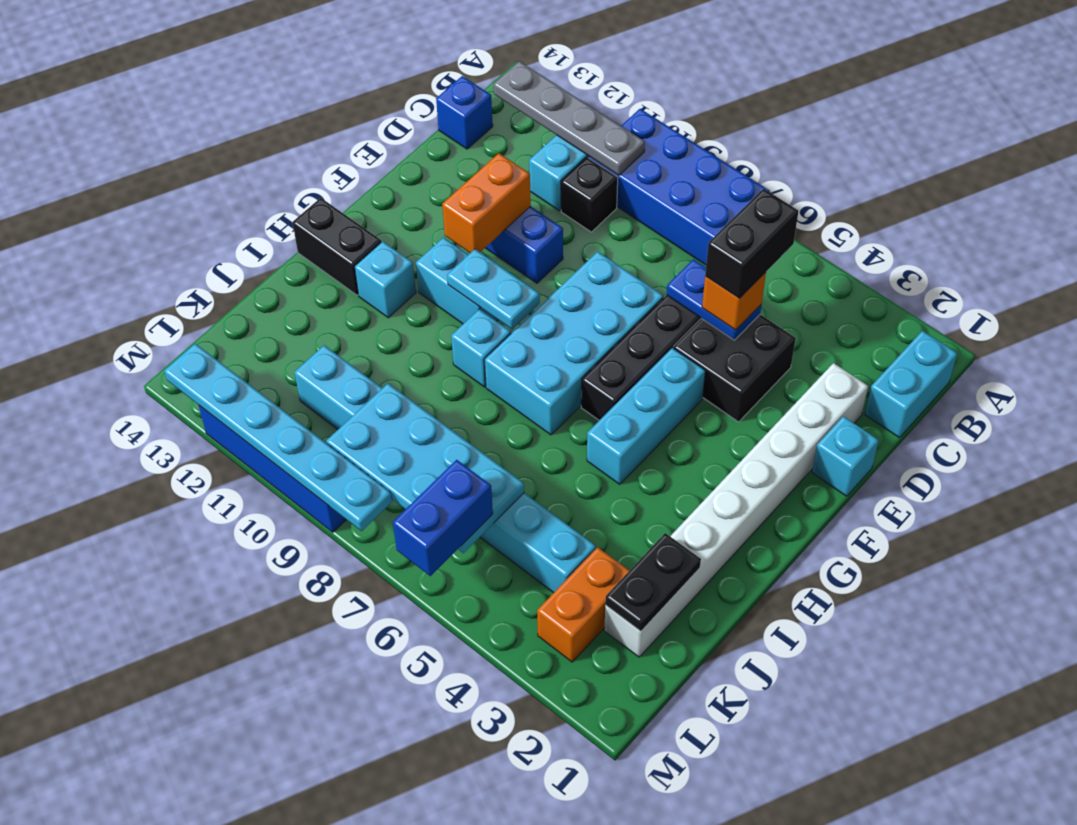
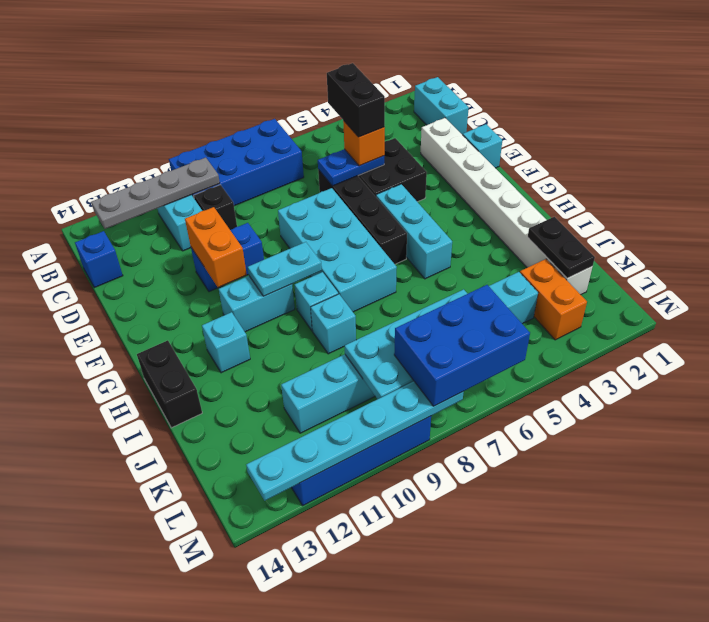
black brick H13:H14 level 1 -> black brick H14:I14 level 1
none -> cyan brick I9 level 1
blue brick L6:M6 level 3 -> blue brick L6:M8 level 3

